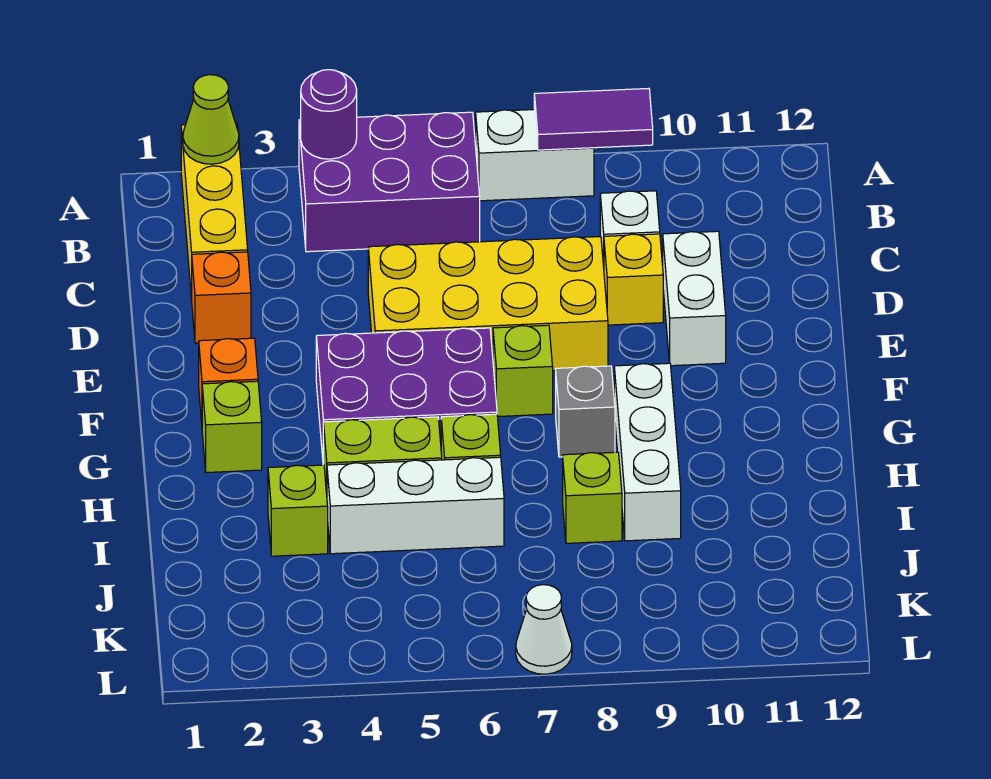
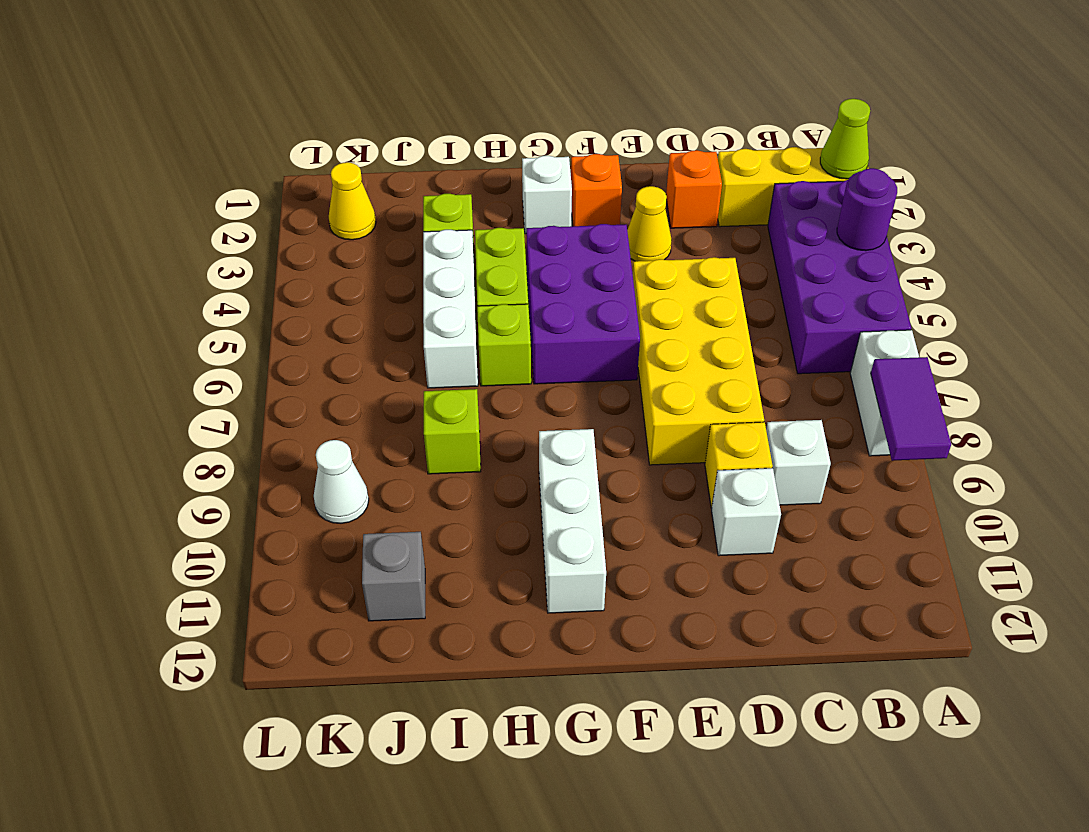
purple brick A4:B6 level 1 -> purple brick A3:B6 level 1
white brick D10:E10 level 1 -> white brick D10 level 1
none -> yellow cone E3 level 1
lime brick F7 level 1 -> none
lime brick G2 level 1 -> white brick G2 level 1
grey brick G8 level 1 -> grey brick J11 level 1
white brick G9:I9 level 1 -> white brick G9:G11 level 1
none -> yellow cone K2 level 1
white cone L7 level 1 -> white cone K9 level 1

